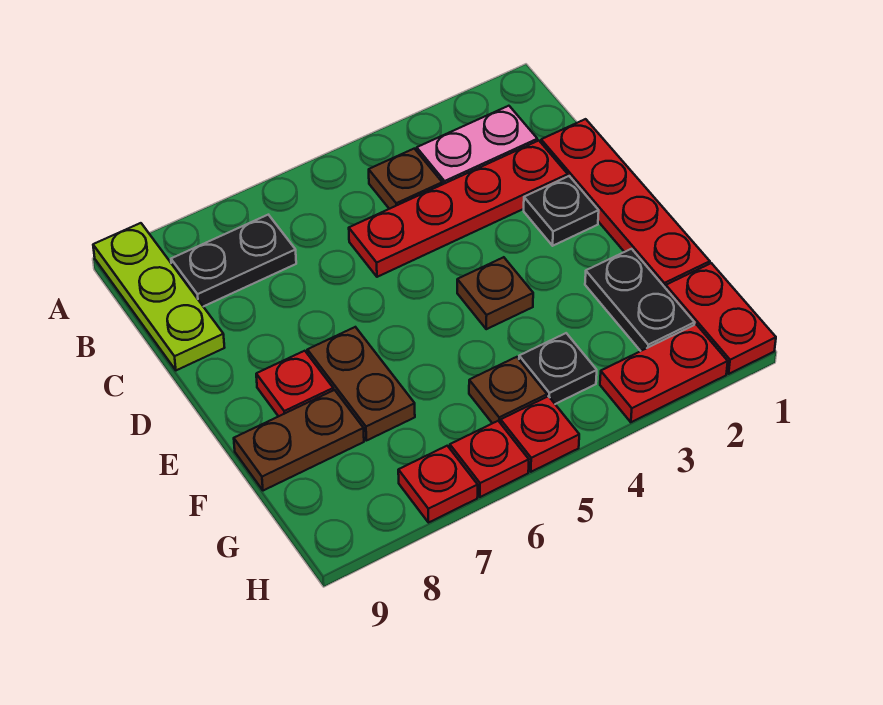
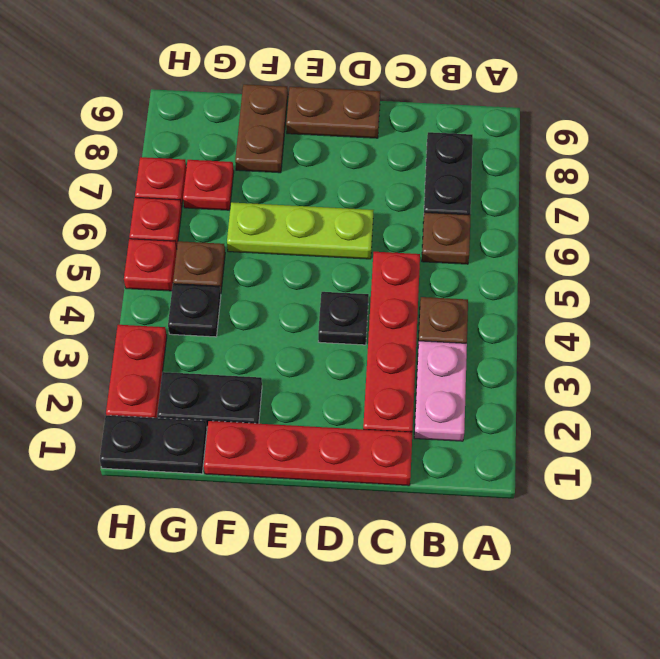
lime plate A9:C9 level 1 -> lime plate D6:F6 level 1
black plate D2 level 1 -> black plate D4 level 1
brown plate E4 level 1 -> brown plate B6 level 1
brown plate E7:F7 level 1 -> brown plate D9:E9 level 1
red plate E8 level 1 -> red plate G7 level 1
red plate G1:H1 level 1 -> black plate G1:H1 level 1

